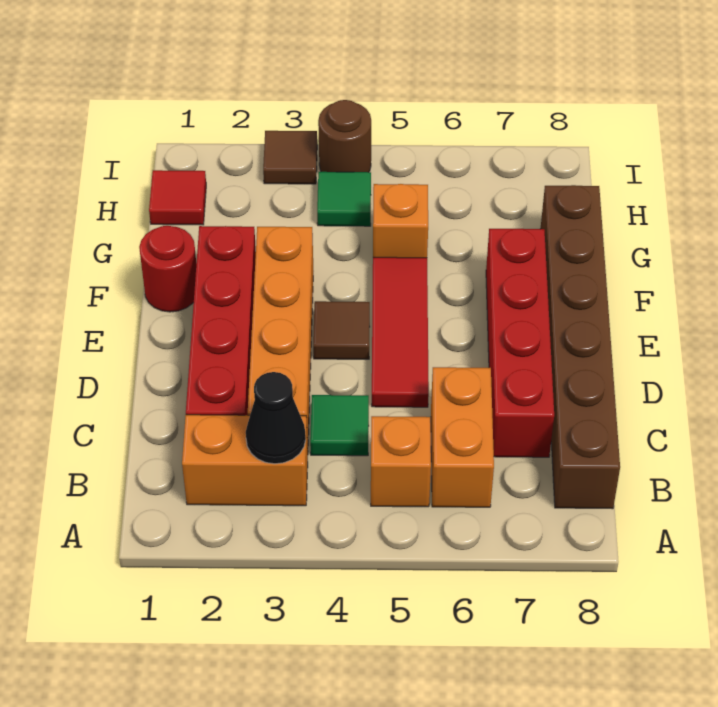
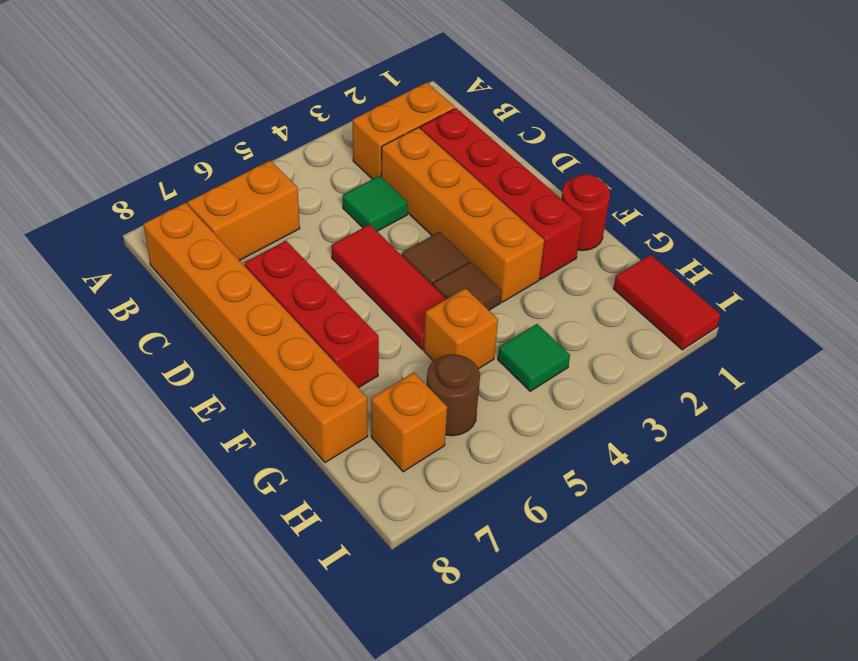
black cone B3 level 2 -> none
orange brick B5 level 1 -> orange brick H7 level 1
orange brick B6:C6 level 1 -> orange brick B6:B7 level 1
brown brick B8:G8 level 1 -> orange brick B8:G8 level 1
red brick C7:F7 level 1 -> red brick D7:F7 level 1
red tile H1 level 1 -> red tile H1:I1 level 1
brown tile I3 level 1 -> brown tile F4 level 1
brown round brick I4 level 1 -> brown round brick H6 level 1

